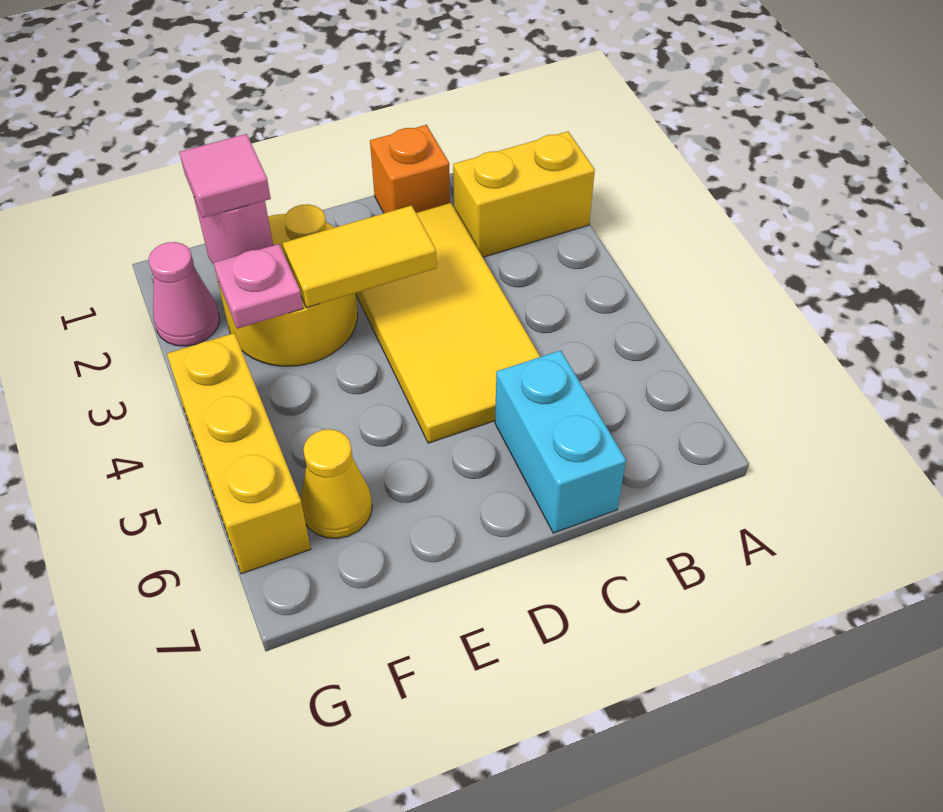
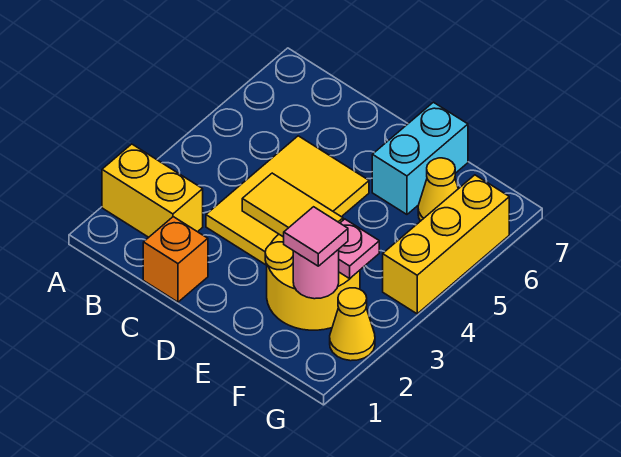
yellow tile C2:D5 level 1 -> yellow tile C3:D5 level 1
cyan brick C6:C7 level 1 -> cyan brick E6:E7 level 1
pink cone G2 level 1 -> yellow cone G2 level 1

